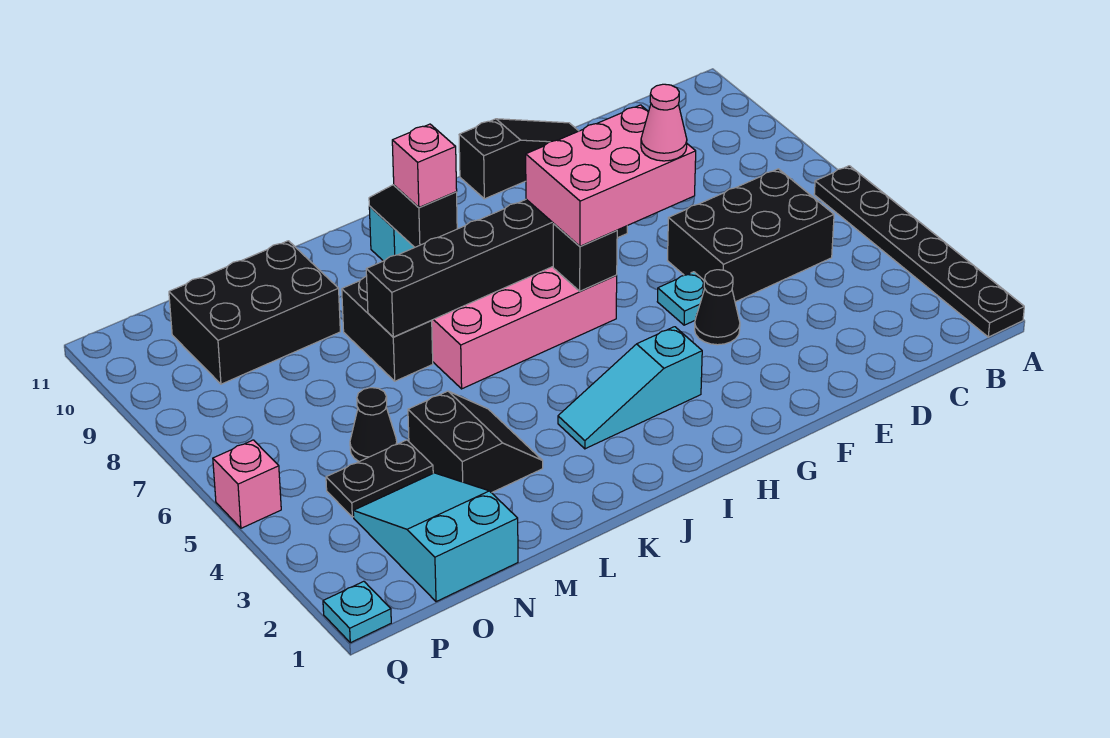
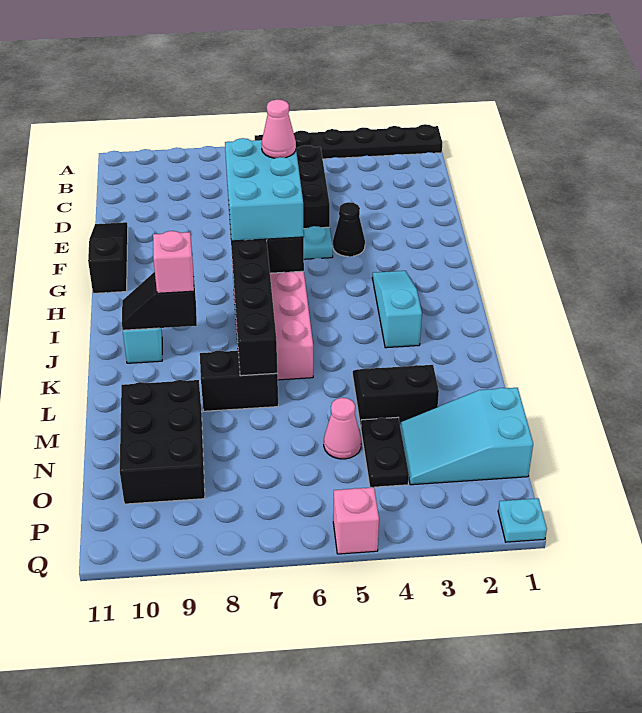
pink brick F6:H7 level 3 -> cyan brick F6:H7 level 3
cyan slope H3:J3 level 1 top H -> cyan slope H3:J3 level 1 top J
black cone N5 level 1 -> pink cone N5 level 1

